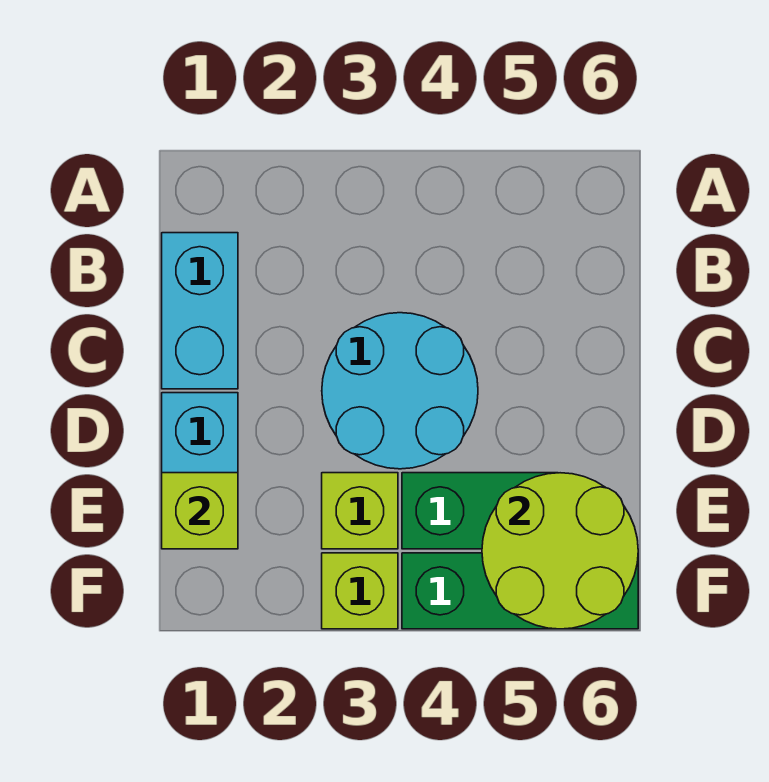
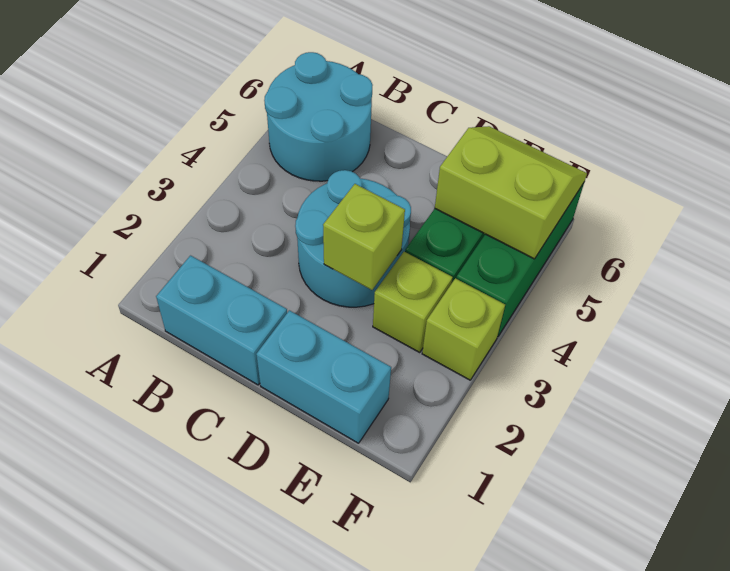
none -> cyan round brick A5:B6 level 1
lime brick E1 level 2 -> lime brick D3 level 2
lime round brick E5:F6 level 2 -> lime slope E5:F6 level 2 top 5

